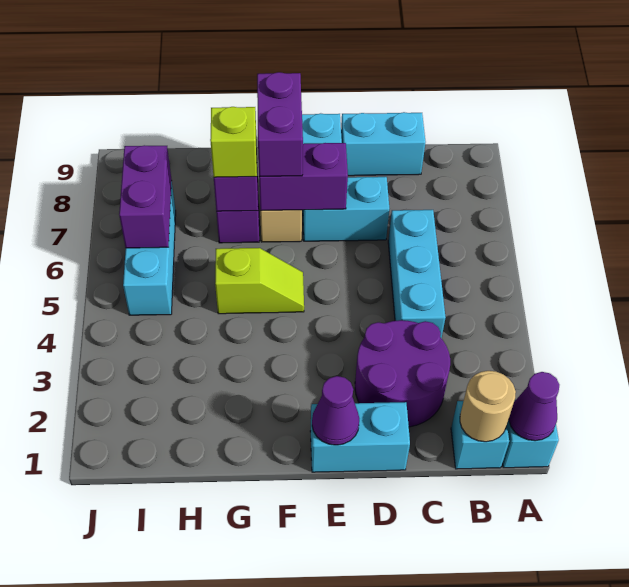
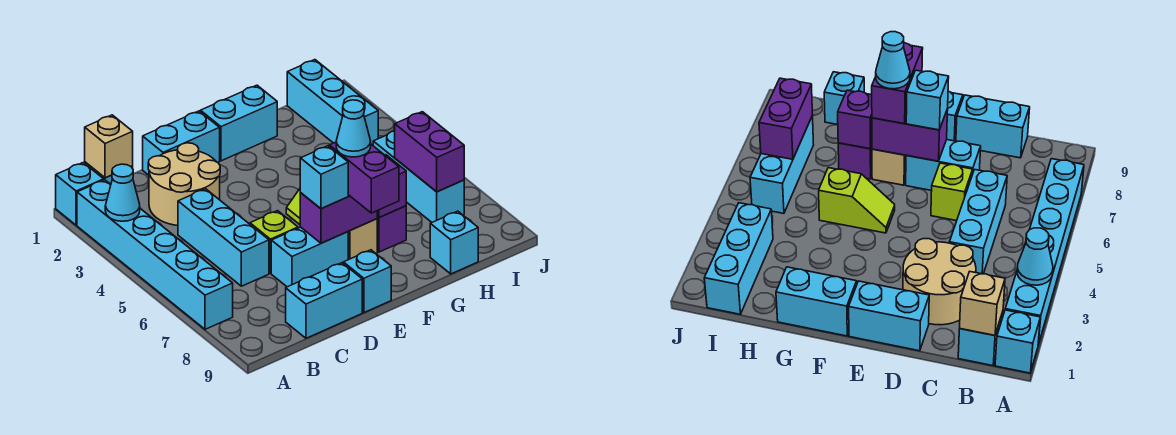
purple cone A1 level 2 -> none
none -> cyan brick A2:A7 level 1
none -> cyan cone A3 level 2
tan round brick B1 level 2 -> tan brick B1 level 2
purple round brick C2:D3 level 1 -> tan round brick C2:D3 level 1
purple cone E1 level 2 -> none
none -> cyan brick E7 level 3
none -> cyan brick F1:G1 level 1
none -> cyan cone F7 level 4
lime brick G7 level 3 -> lime brick D6 level 1
none -> cyan brick H9 level 1
none -> cyan brick I1:I3 level 1

